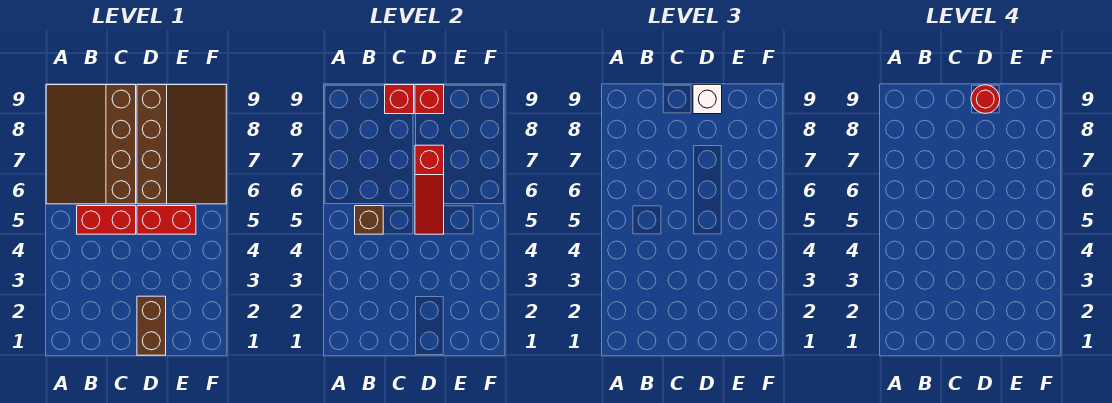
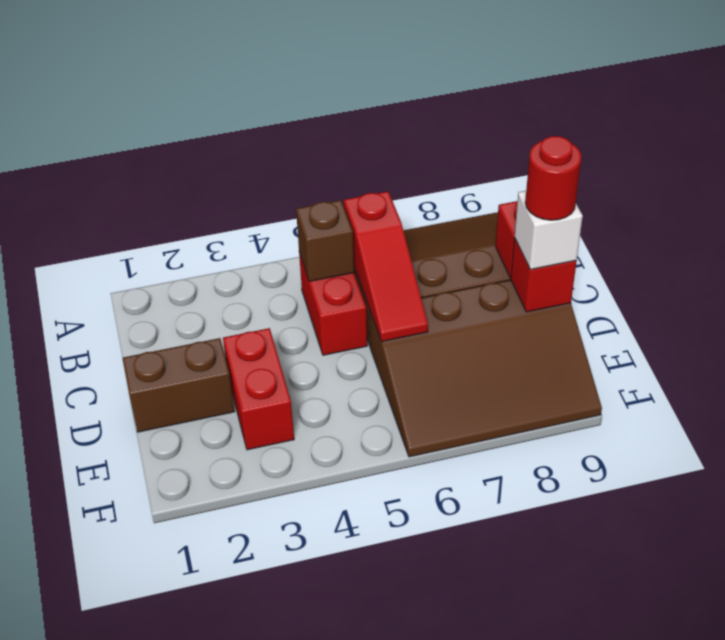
red brick D5:E5 level 1 -> red brick D3:E3 level 1
red slope D5:D7 level 2 top 7 -> red slope B6:D6 level 2 top B

